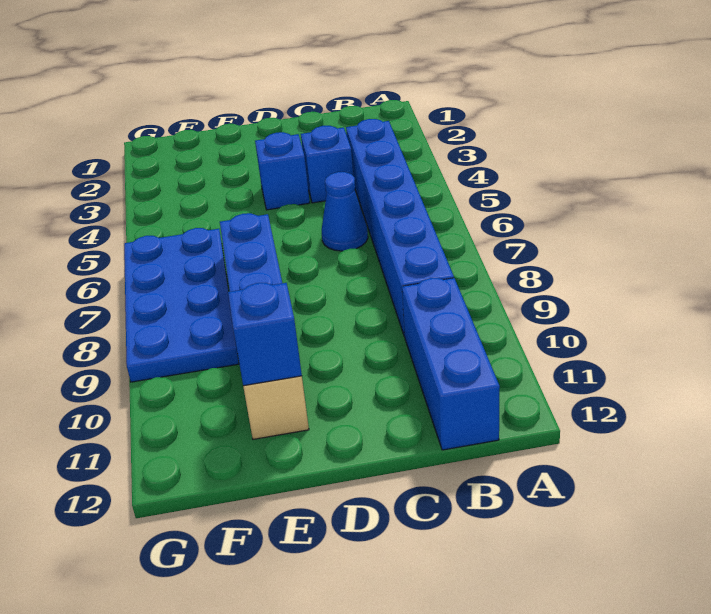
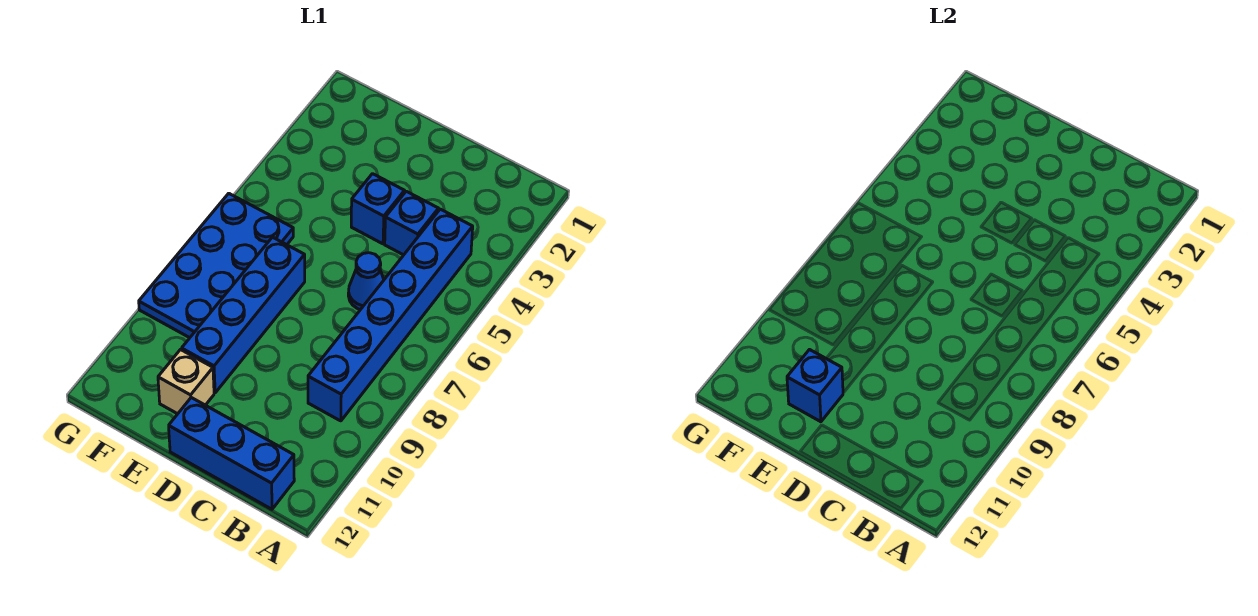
blue brick B10:B12 level 1 -> blue brick B12:D12 level 1

